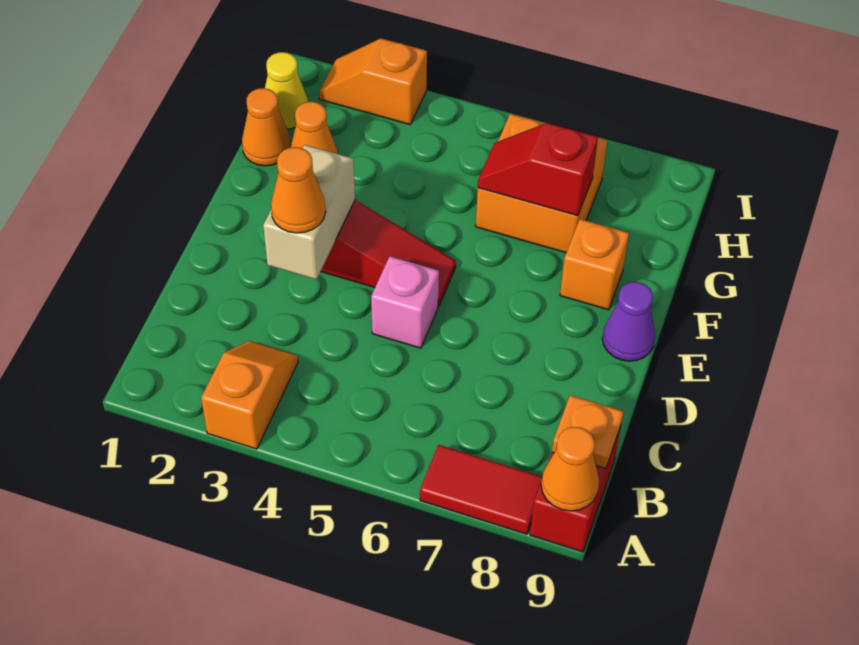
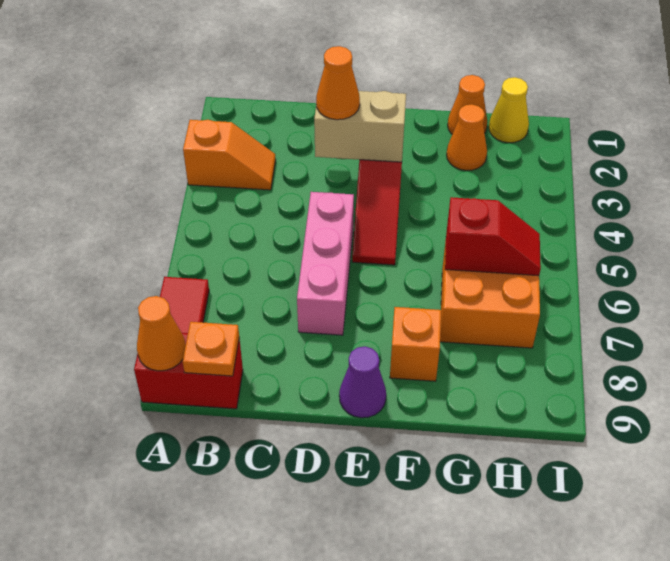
pink brick D5 level 1 -> pink brick D5:D7 level 1
red slope G6:G7 level 2 top 7 -> red slope G6:H6 level 2 top G
orange slope I2:I3 level 1 top 3 -> none

